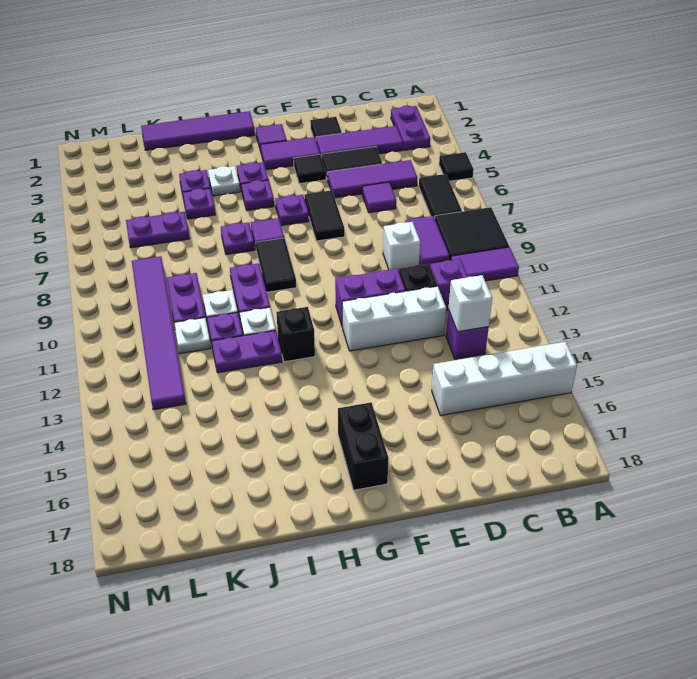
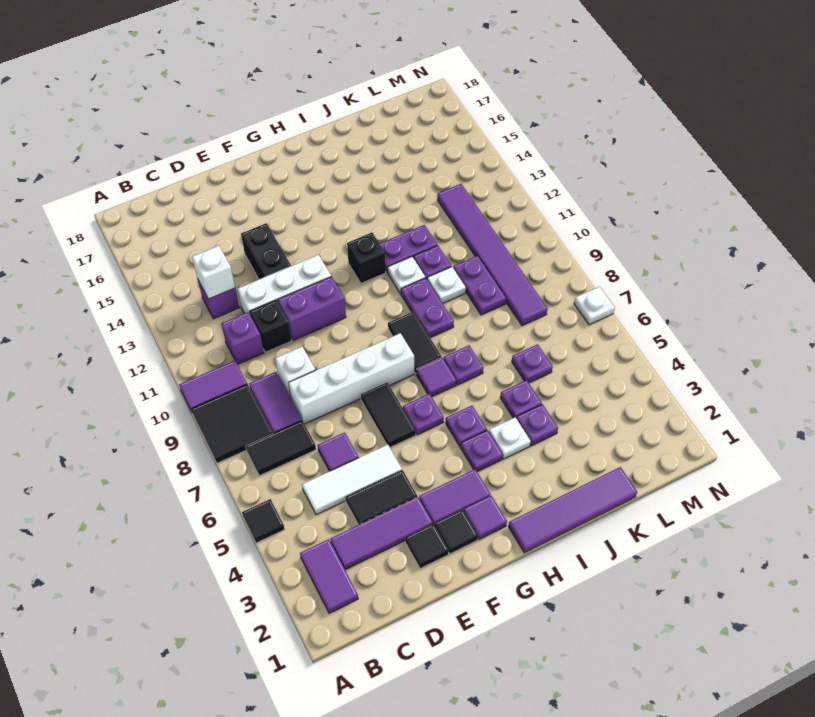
white brick A15:D15 level 1 -> white brick D8:G8 level 1
purple plate B2:B3 level 1 -> purple tile B2:B3 level 1
black tile B6:B7 level 1 -> black tile B7:C7 level 1
purple tile C5:E5 level 1 -> white tile C5:E5 level 1
black tile F4 level 1 -> black tile F2 level 1
black brick G16:G17 level 1 -> black brick E13:E14 level 1
purple plate K6:L6 level 1 -> purple plate K6 level 1
white plate K11 level 1 -> white plate N7 level 1

